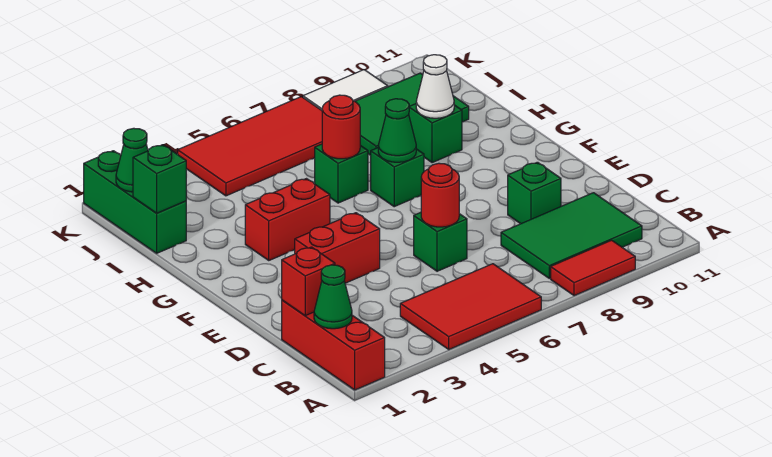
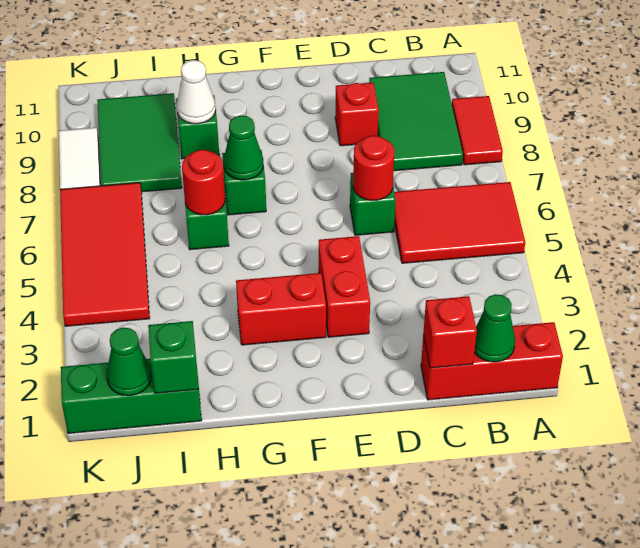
red tile A4:B6 level 1 -> red tile A5:C6 level 1
green brick D9 level 1 -> red brick D9 level 1
red brick G3:G4 level 1 -> red brick F3:G3 level 1

